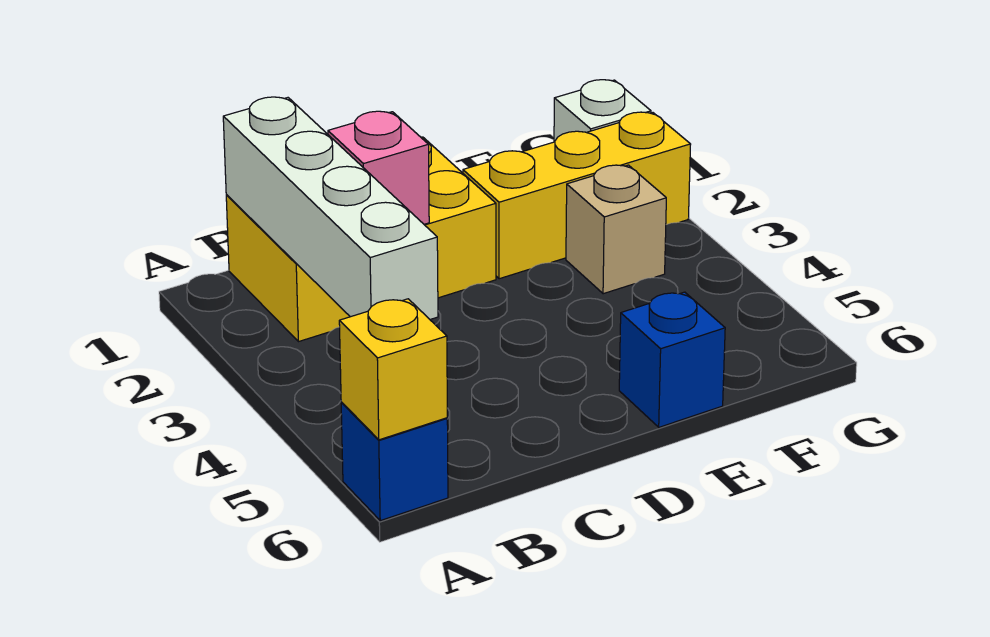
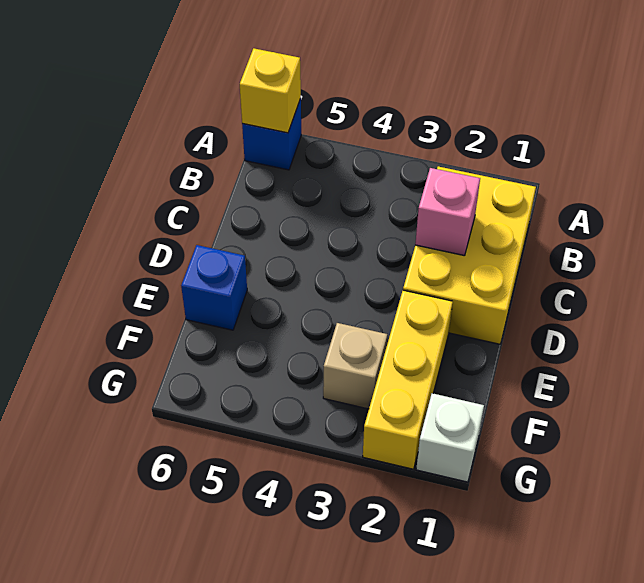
white brick B1:B4 level 2 -> none

